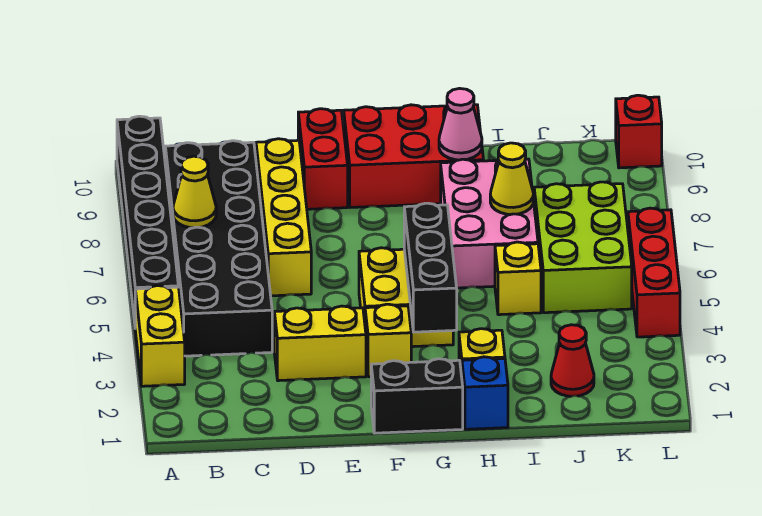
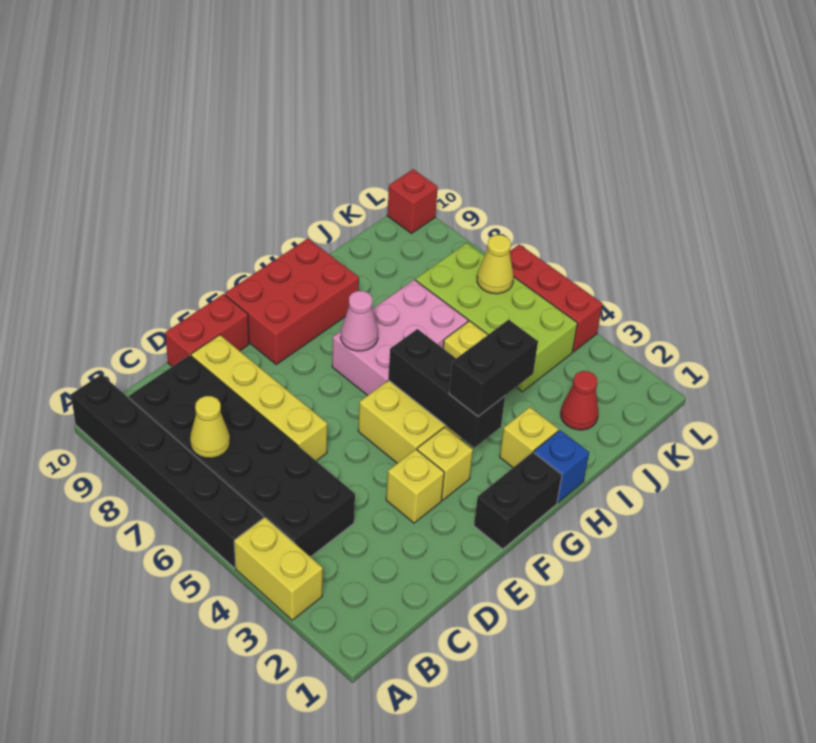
yellow brick D3:E3 level 1 -> yellow brick E3 level 1
red brick E9:E10 level 1 -> red brick D10:E10 level 1
none -> black brick G3:H3 level 3
pink brick H6:I8 level 1 -> pink brick G6:I7 level 1
pink cone H9 level 2 -> pink cone G7 level 2
yellow cone I7 level 2 -> yellow cone K6 level 2
lime brick J5:K7 level 1 -> lime brick J4:K7 level 1

